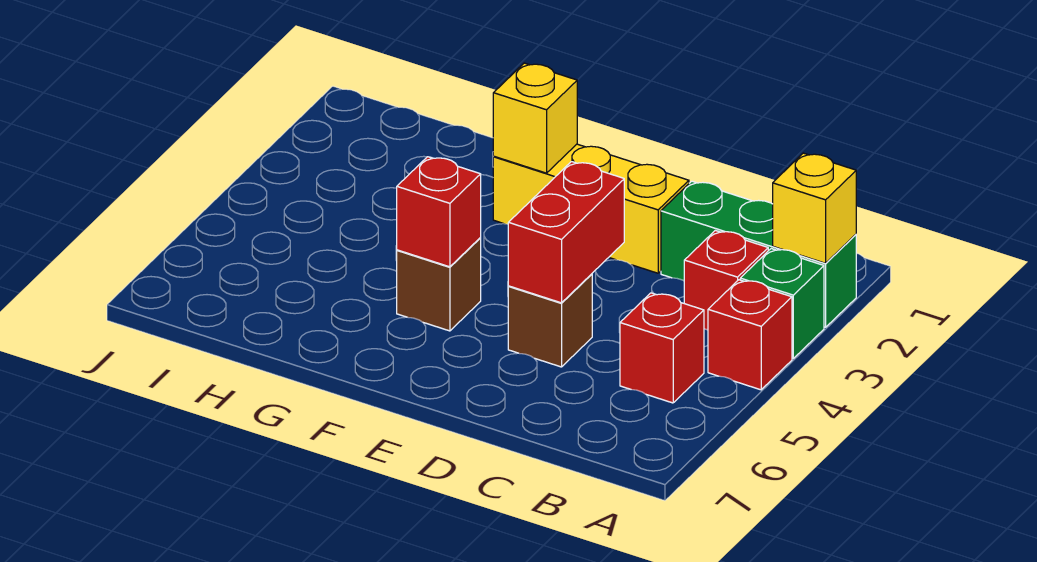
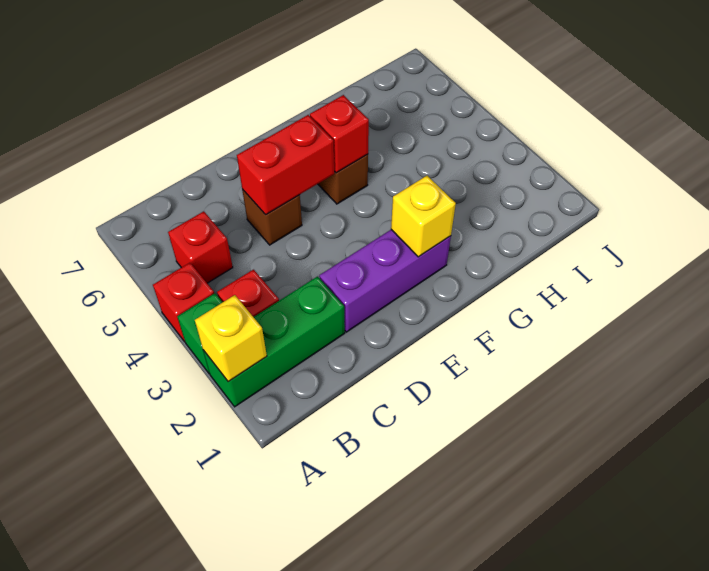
yellow brick D2:F2 level 1 -> purple brick D2:F2 level 1
red brick D4:D5 level 2 -> red brick D5:E5 level 2

